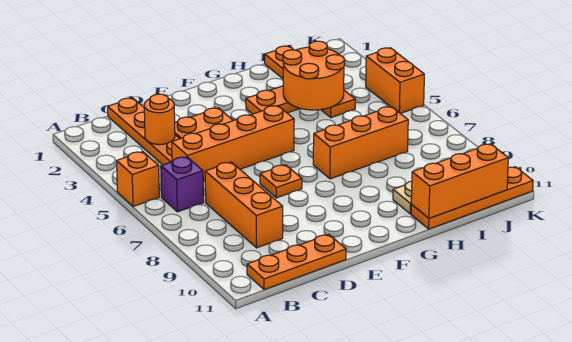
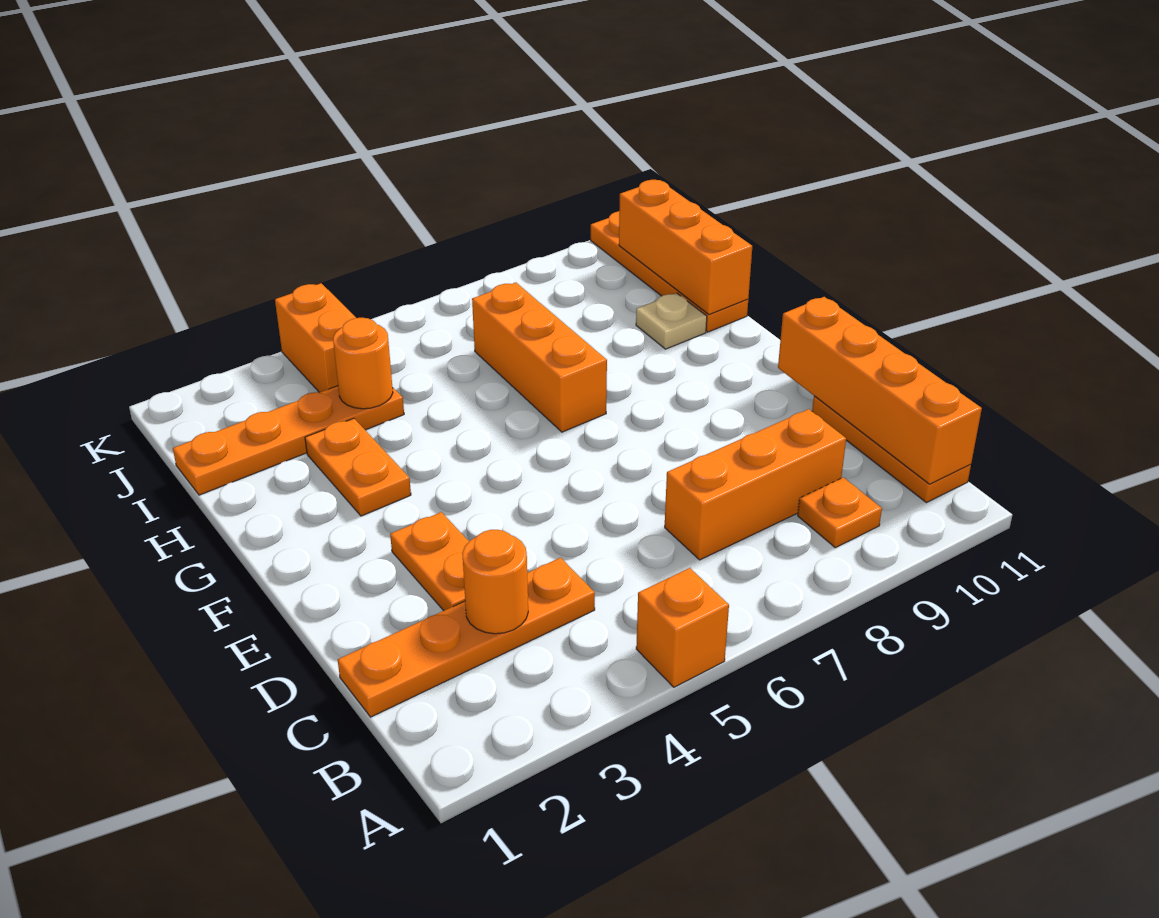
purple brick B6 level 1 -> none
orange brick C5:F5 level 1 -> orange brick B11:E11 level 2
orange plate E7 level 1 -> orange plate B9 level 1
orange round brick H3:I4 level 2 -> orange round brick I4 level 2
orange brick K4:K5 level 1 -> orange brick J4:K4 level 1

